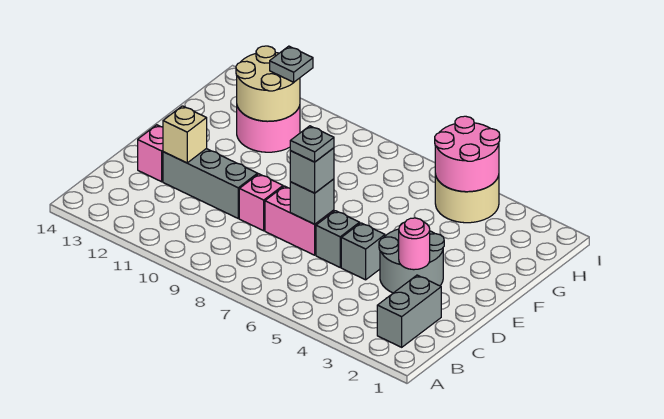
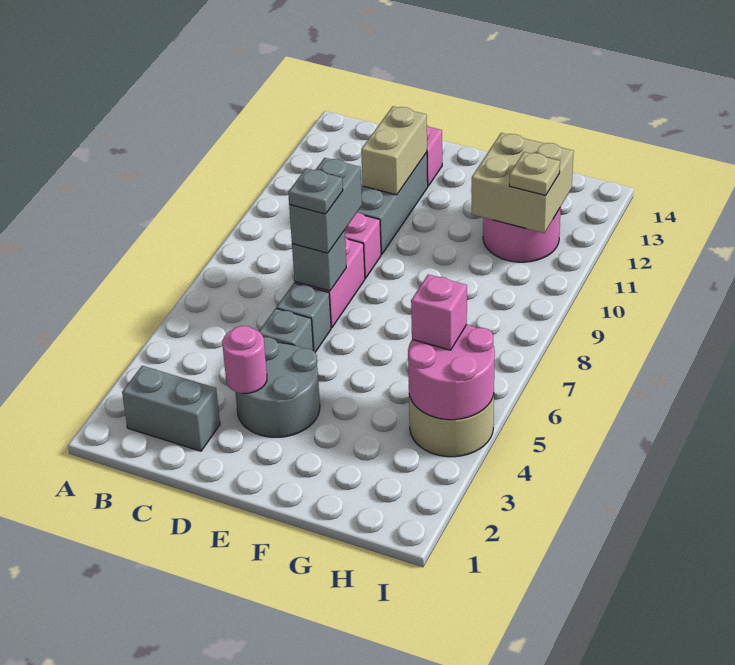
grey brick D7 level 3 -> grey brick D7:D8 level 3
tan brick D12 level 2 -> tan brick D11:D12 level 2
tan round brick G11:H12 level 2 -> tan brick G11:H12 level 2
none -> pink brick H5 level 3
grey plate H11 level 3 -> tan plate H11 level 3

